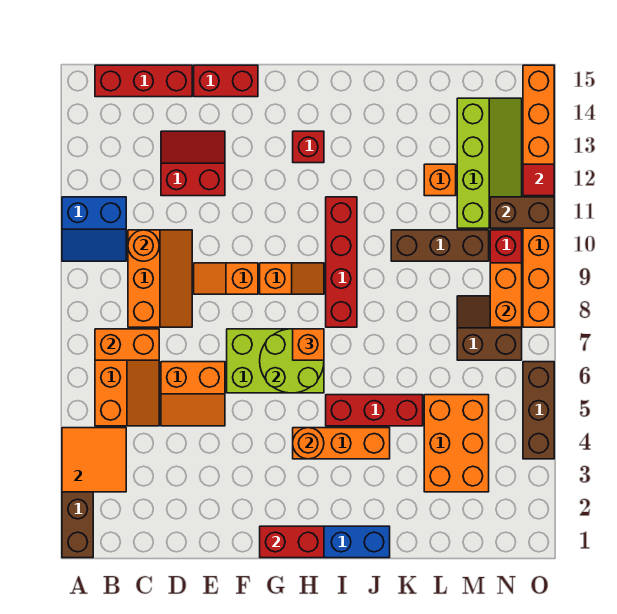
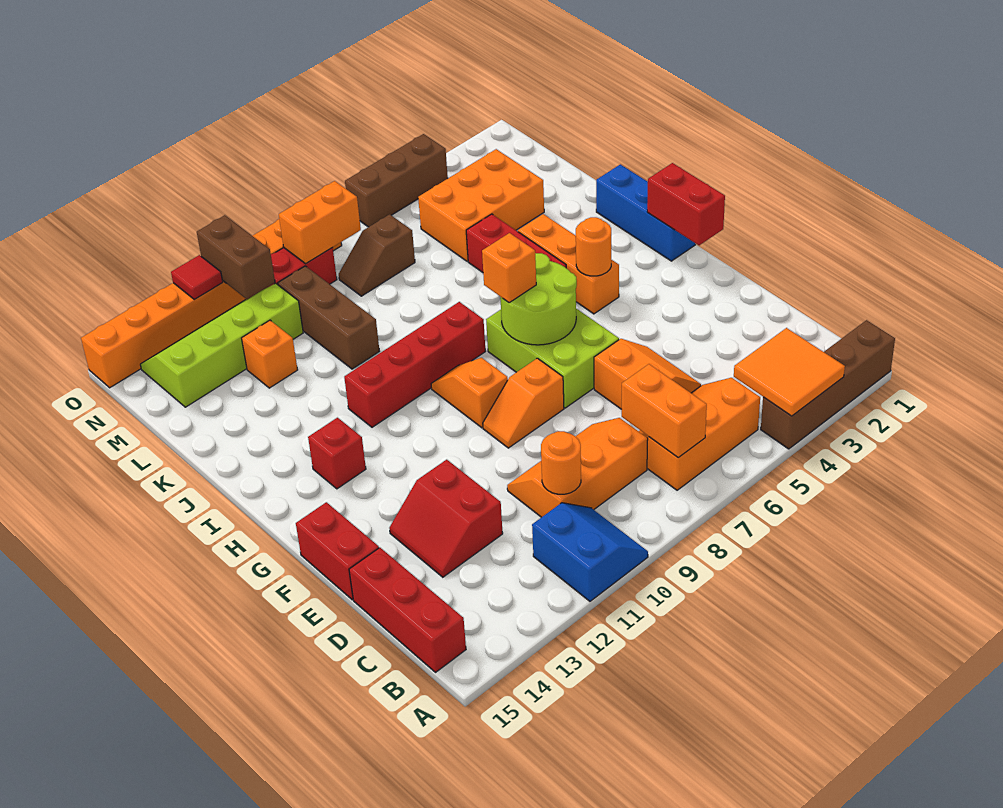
orange slope E9:F9 level 1 top F -> orange slope F8:F9 level 1 top 8
brown slope M7:N8 level 1 top 7 -> brown slope M7:M8 level 1 top 7

